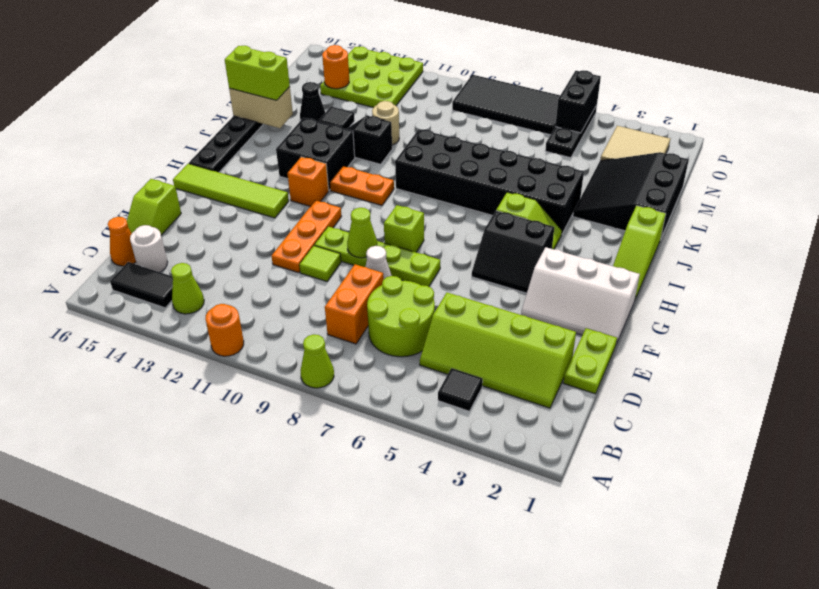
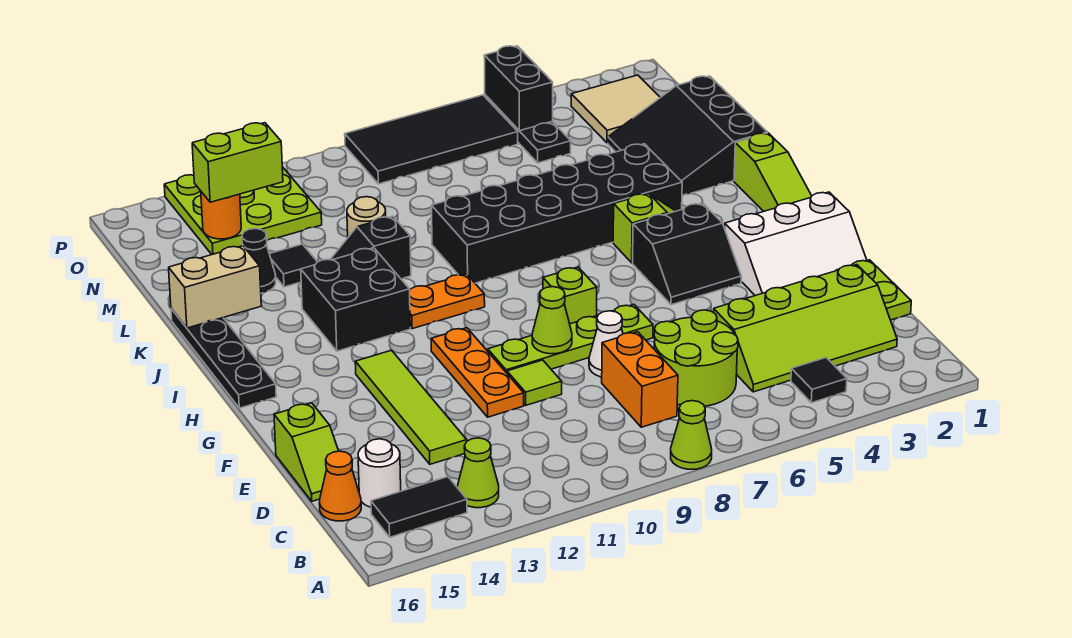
orange round brick A11 level 1 -> none
lime tile G13:G16 level 1 -> lime tile D13:G13 level 1
orange brick H12 level 1 -> none
lime brick K15:K16 level 3 -> lime brick N13:N14 level 3

